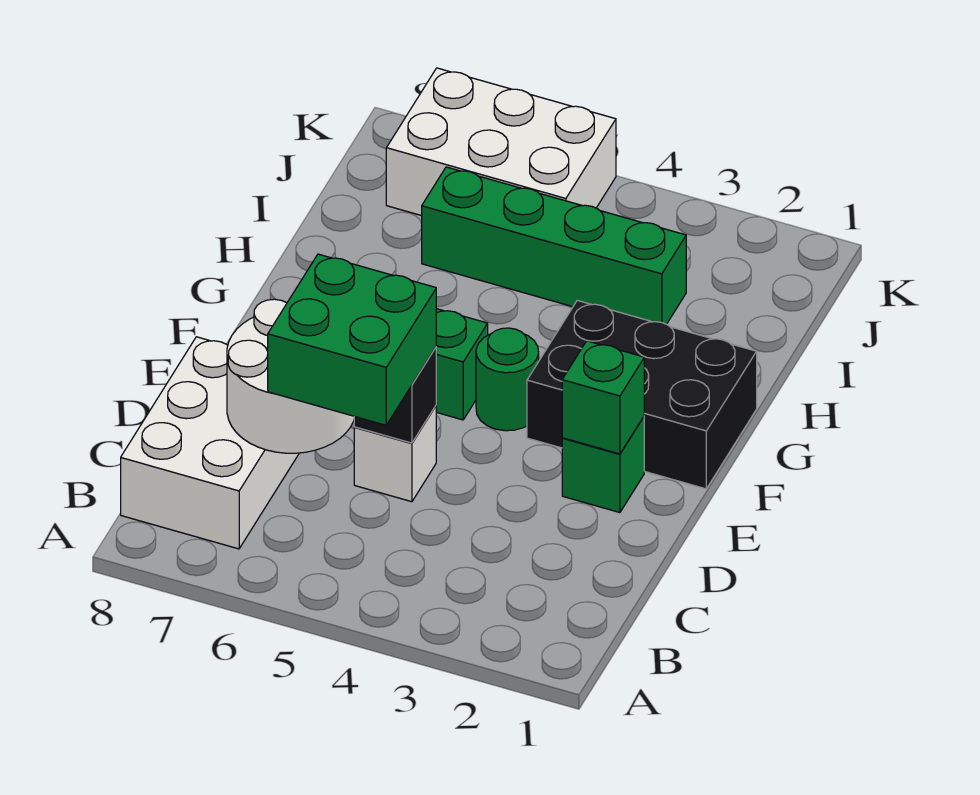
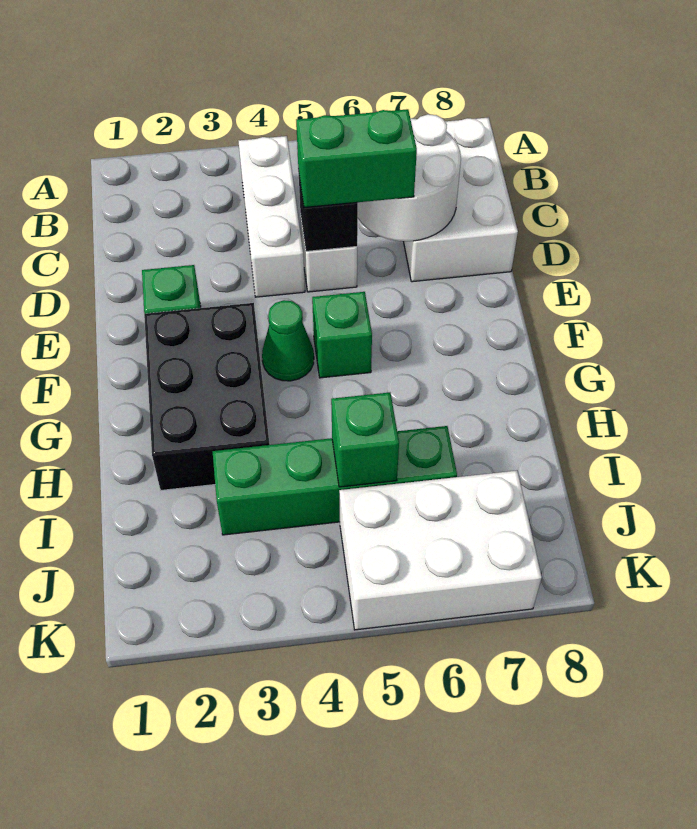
none -> white brick B4:D4 level 1
green brick C5:D6 level 3 -> green brick D5:D6 level 3
green brick E2 level 2 -> green brick I5 level 2
black brick F1:G3 level 1 -> black brick F2:H3 level 1
green round brick F4 level 1 -> green cone F4 level 1

